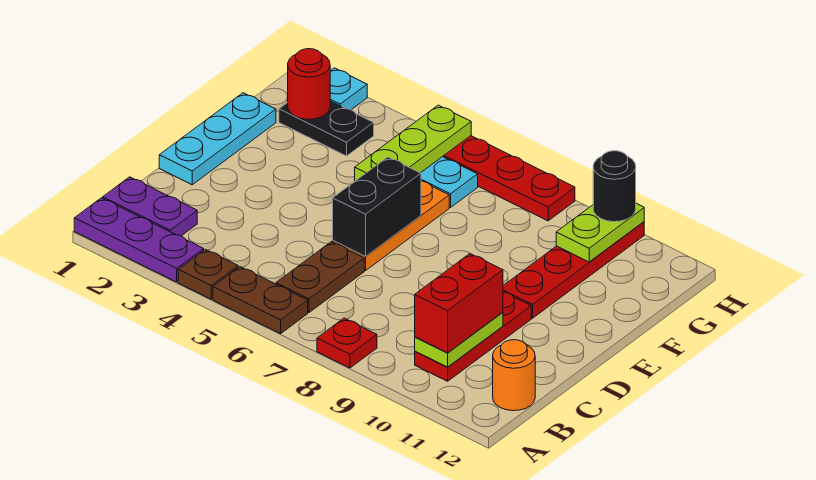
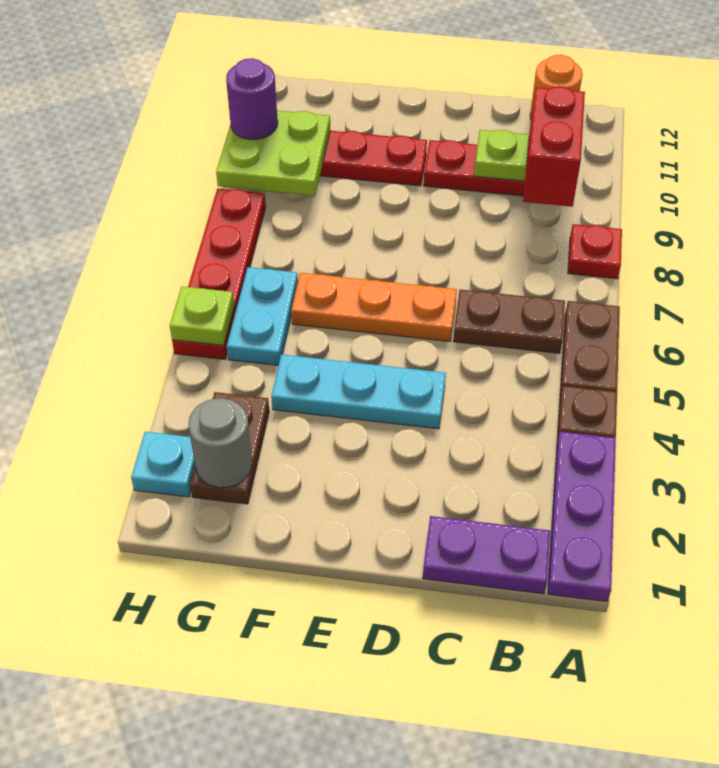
purple plate B1:B2 level 1 -> purple plate B1:C1 level 1
red brick B10:C10 level 3 -> red brick B9:B10 level 3
cyan plate D1:F1 level 1 -> cyan plate D4:F4 level 1
black brick D6:E6 level 2 -> none
lime plate F5:H5 level 2 -> lime plate H5 level 2
black plate G2:G3 level 1 -> brown plate G2:G3 level 1
red round brick G2 level 2 -> grey round brick G2 level 2
lime plate G10:H10 level 2 -> lime plate G9:H10 level 2
black round brick H10 level 3 -> purple round brick H10 level 3

